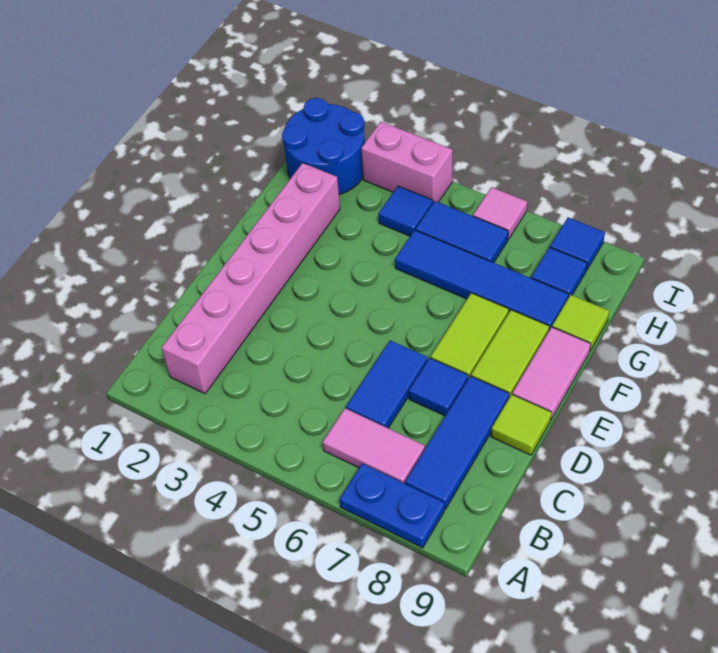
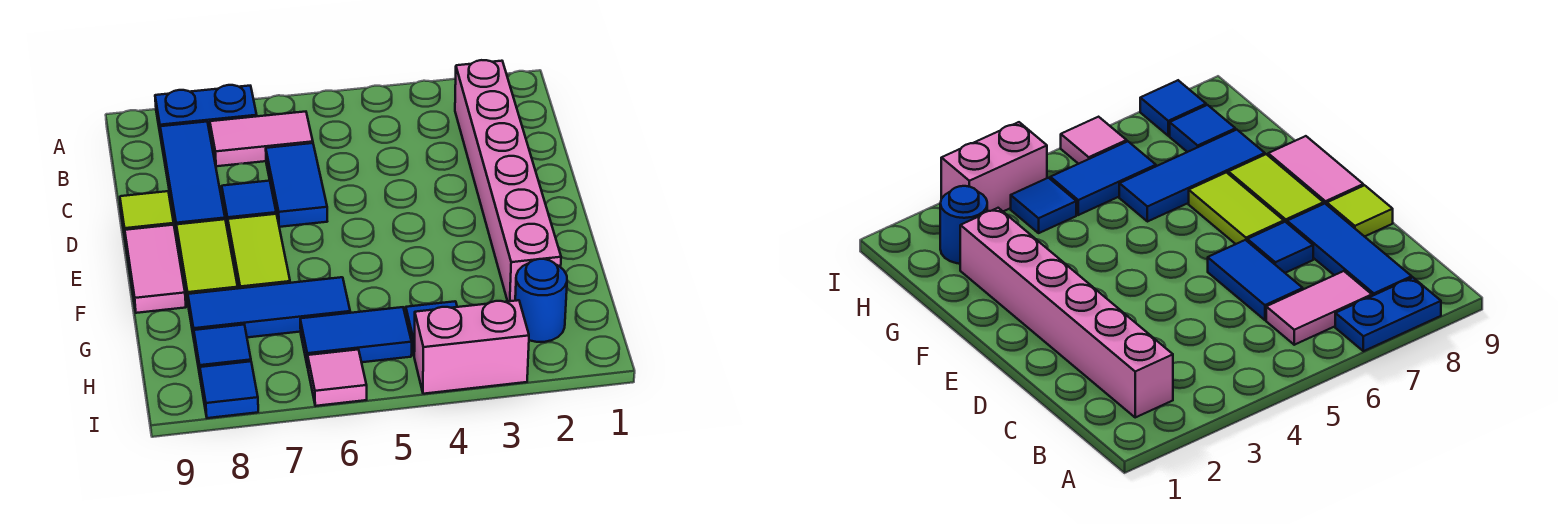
blue tile G5:G8 level 1 -> blue tile G6:G8 level 1
lime tile G9 level 1 -> none
blue round brick H1:I2 level 1 -> blue round brick H2 level 1

